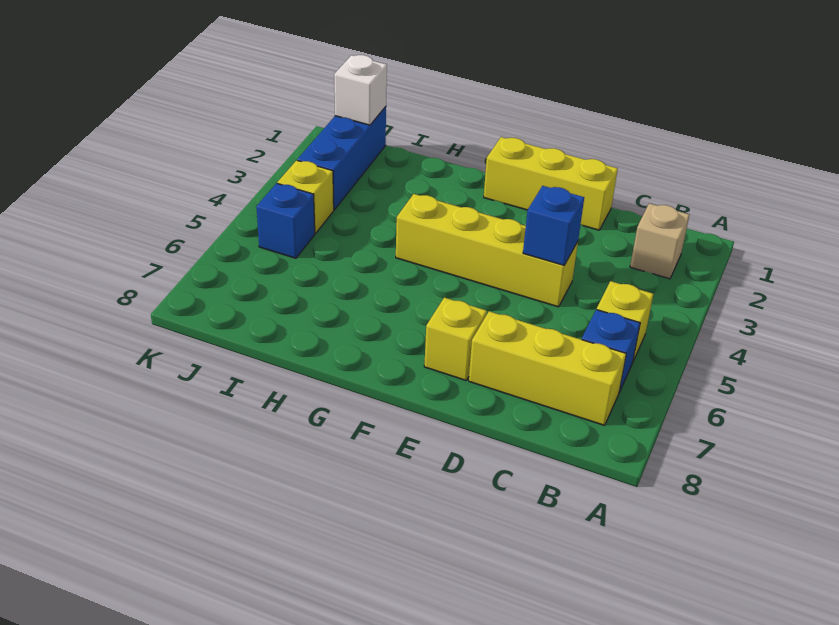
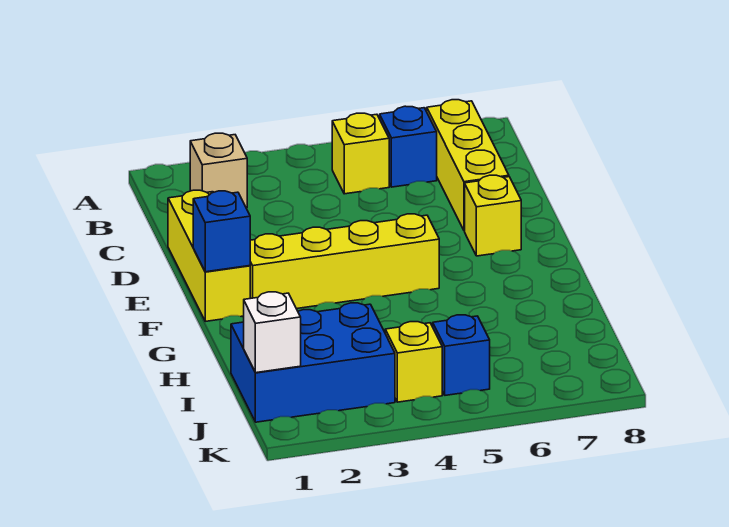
yellow brick D4:G4 level 1 -> yellow brick F2:F5 level 1
blue brick D4 level 2 -> blue brick F1 level 2
blue brick J1:J3 level 1 -> blue brick I1:J3 level 1

